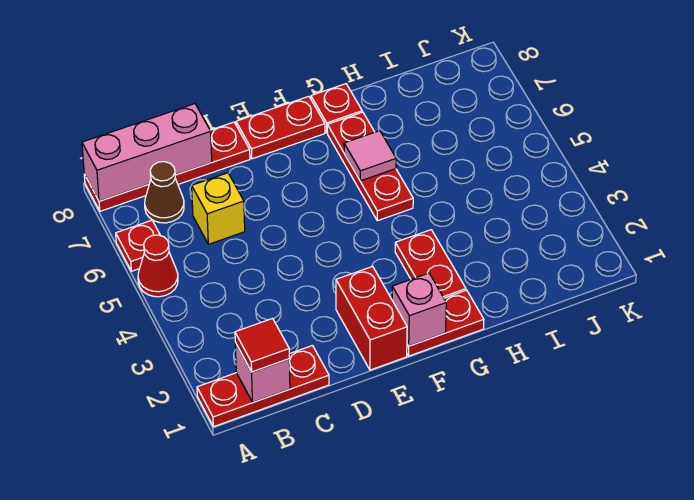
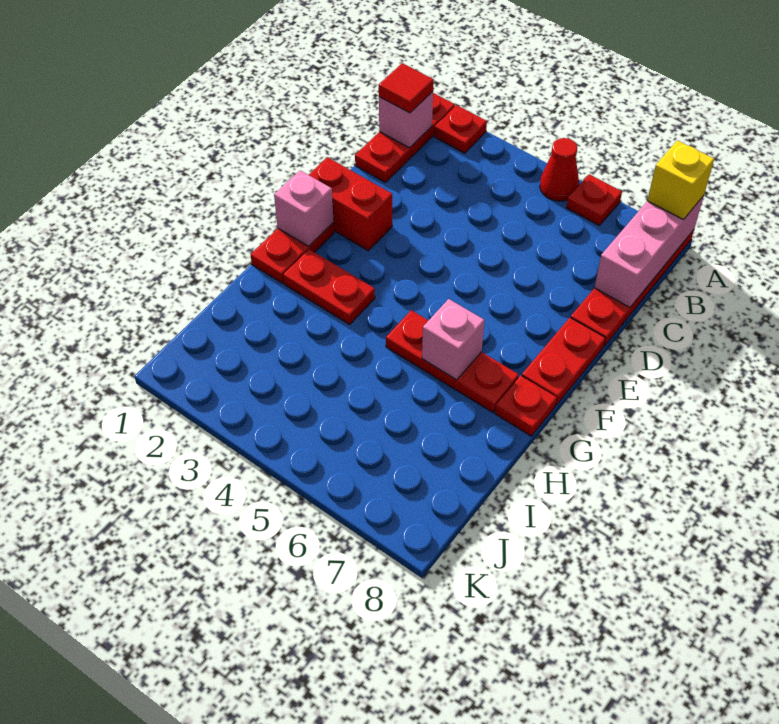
none -> red plate A2 level 1
brown cone B7 level 1 -> none
yellow brick C6 level 1 -> yellow brick A8 level 3
pink tile G6 level 2 -> pink brick G6 level 2

